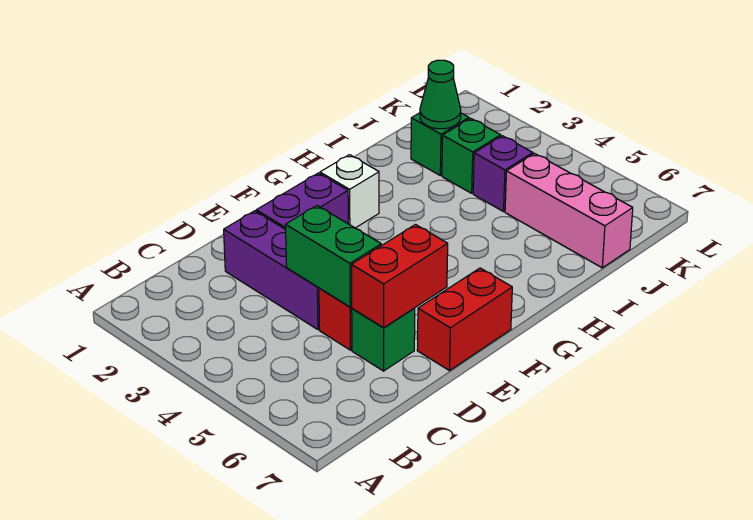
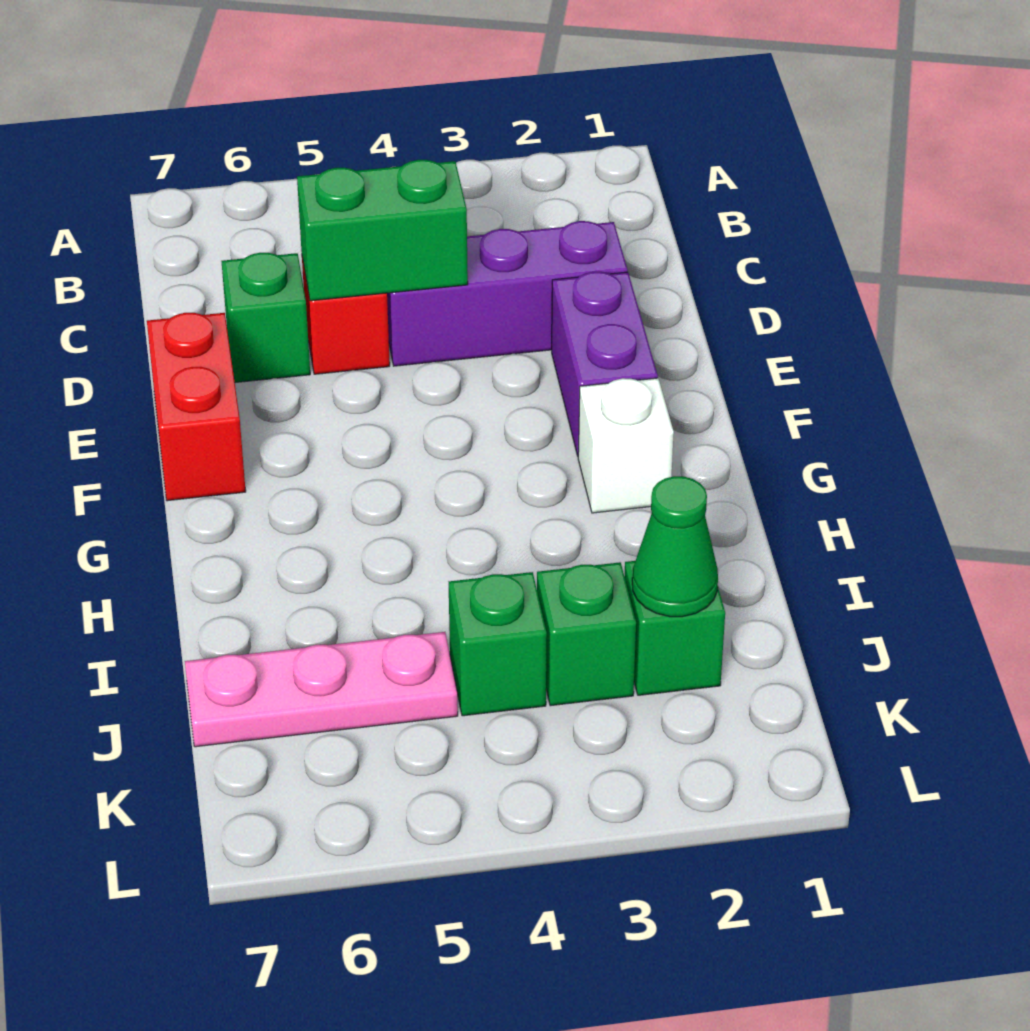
red brick D6:E6 level 2 -> none
purple brick J4 level 1 -> green brick J4 level 1
pink brick J5:J7 level 1 -> pink plate J5:J7 level 1

